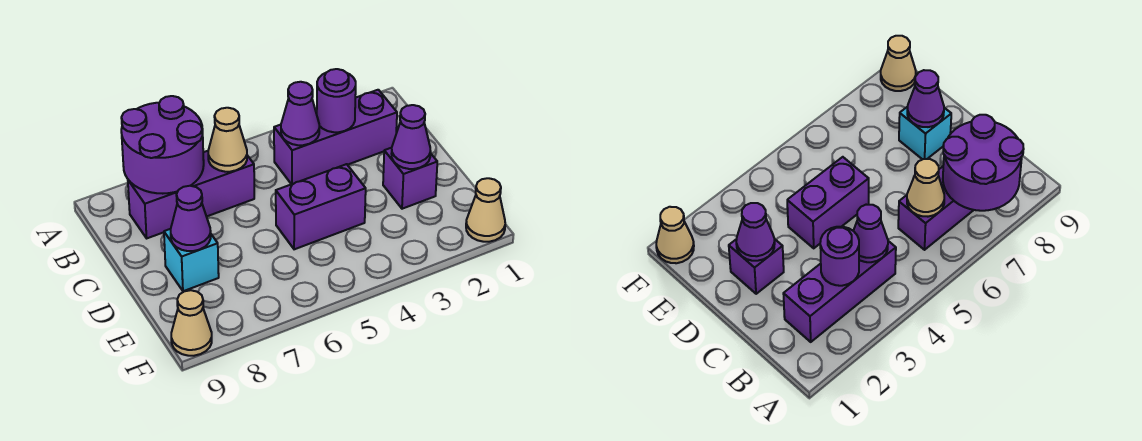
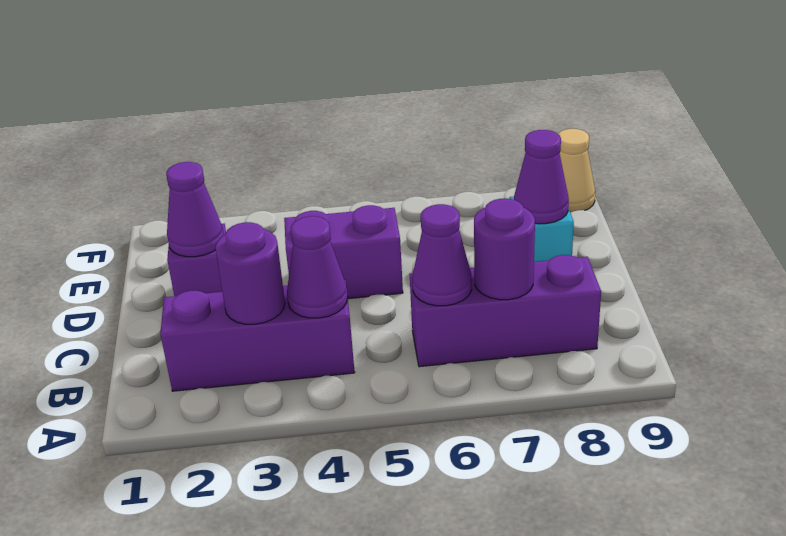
purple round brick A7:B8 level 2 -> purple round brick B7 level 2
tan cone B6 level 2 -> purple cone B6 level 2
tan cone F1 level 1 -> none

